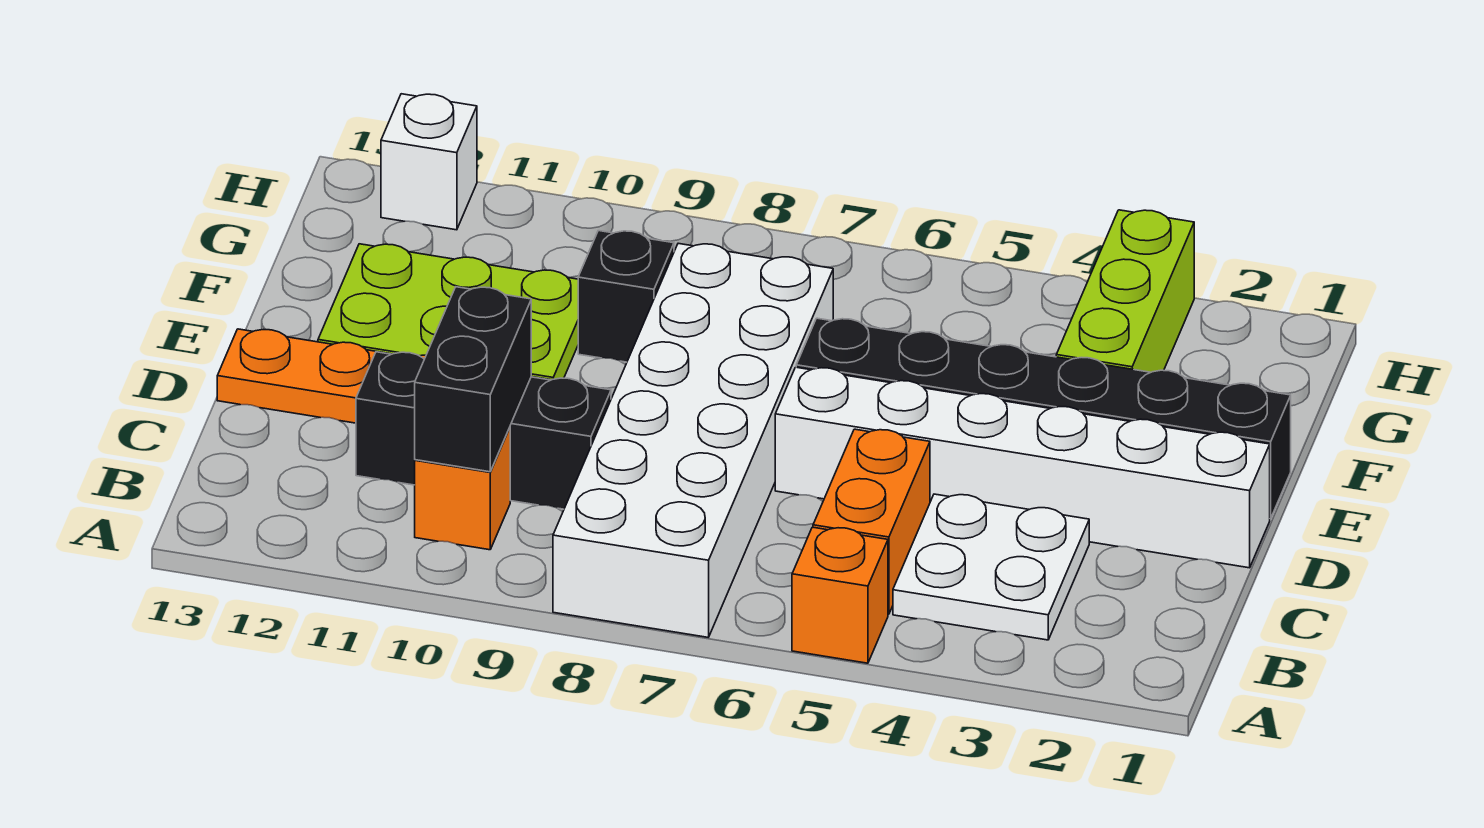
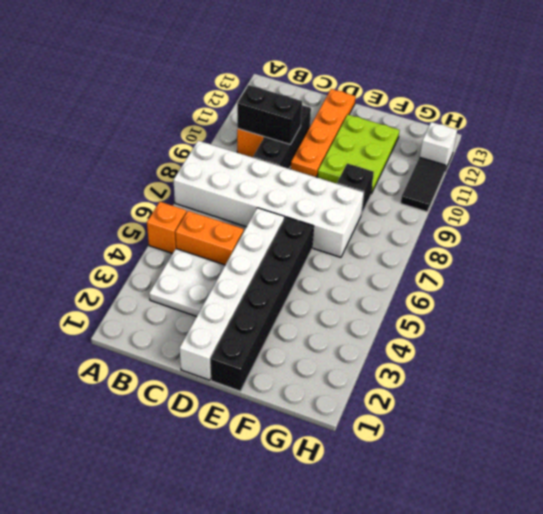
lime brick F3:H3 level 1 -> none
none -> black tile H10:H11 level 1

